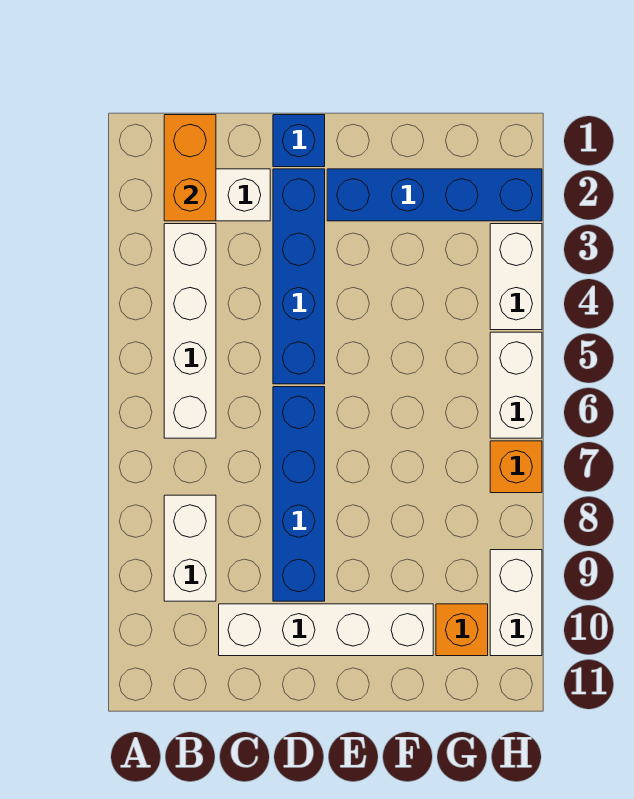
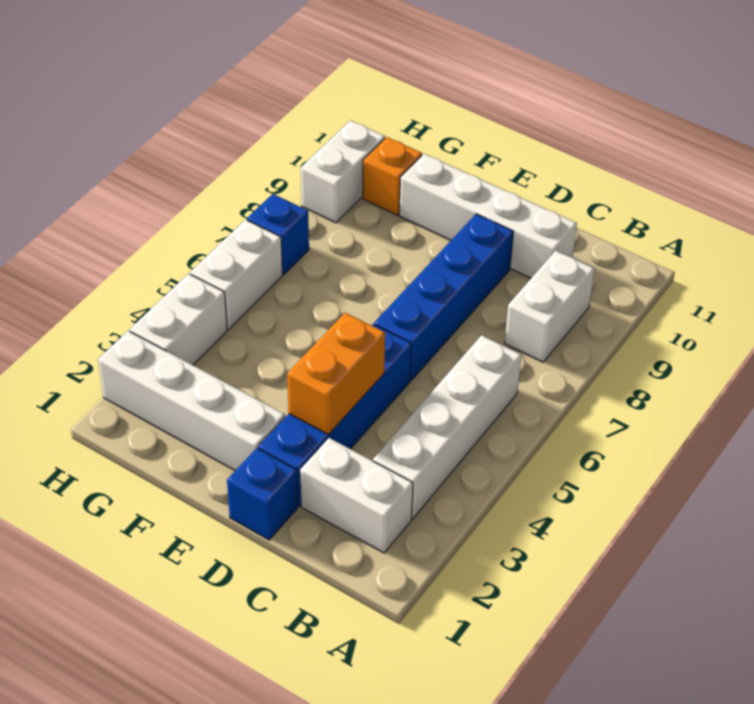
orange brick B1:B2 level 2 -> orange brick D3:D4 level 2
blue brick E2:H2 level 1 -> white brick E2:H2 level 1
orange brick H7 level 1 -> blue brick H7 level 1

